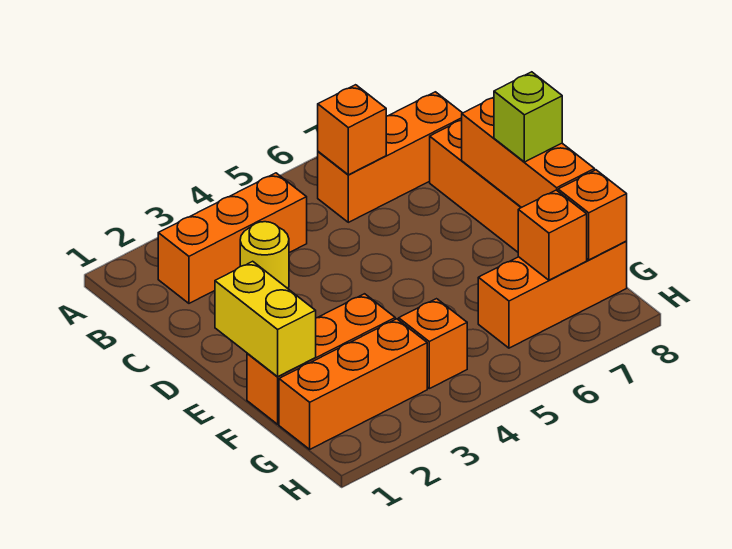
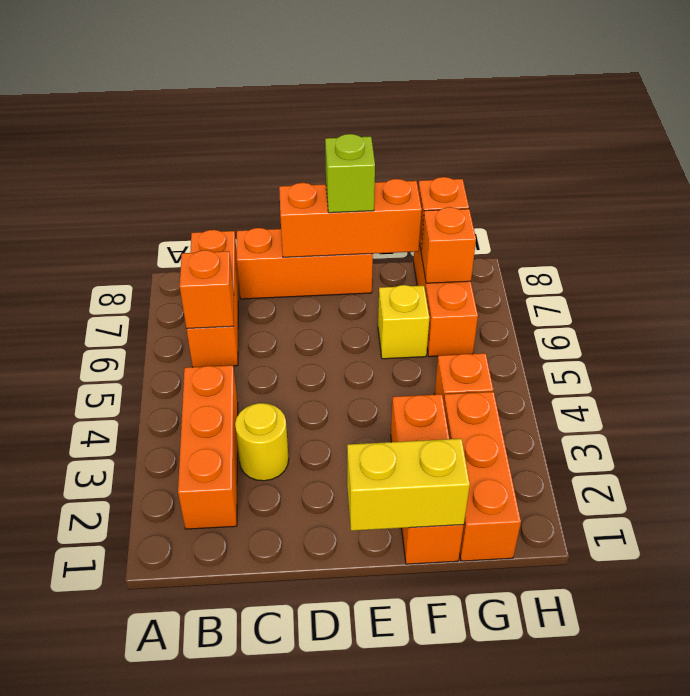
none -> yellow brick F6 level 1

